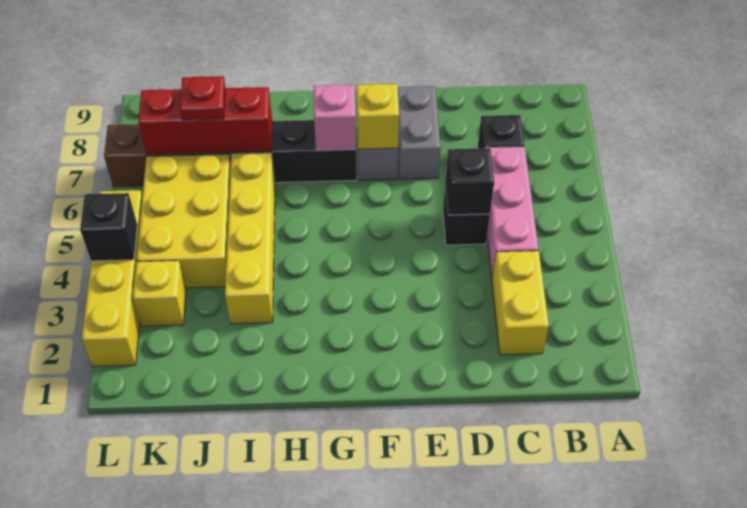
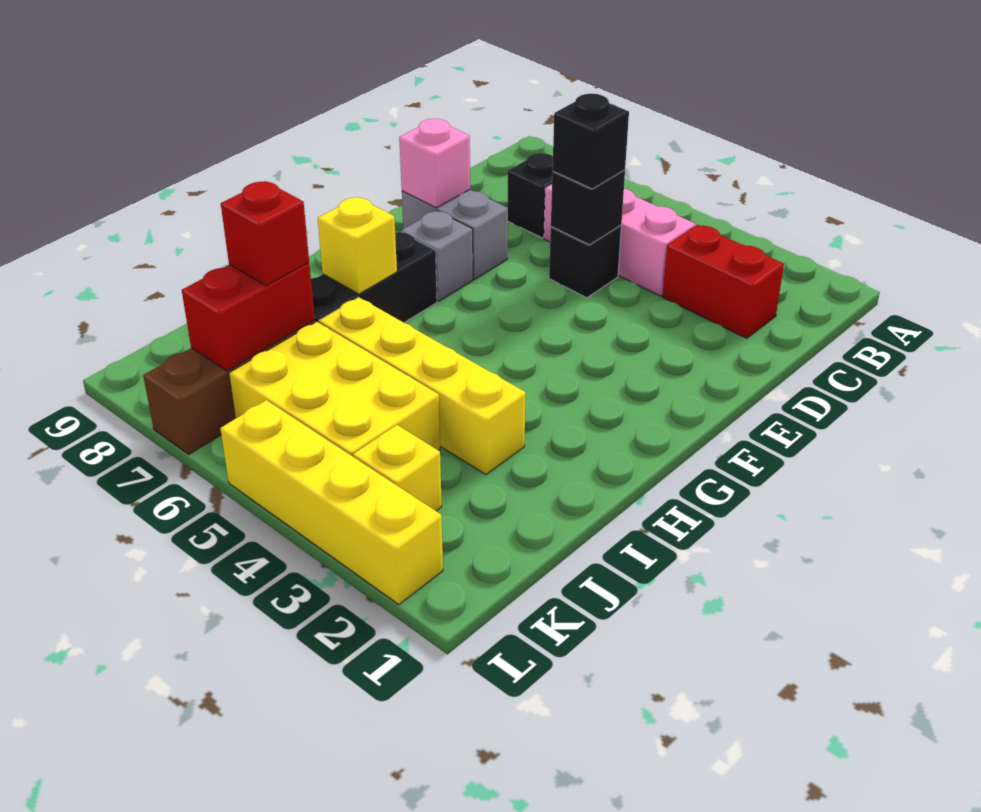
yellow brick C2:C3 level 1 -> red brick C2:C3 level 1
yellow brick F7 level 2 -> yellow brick H7 level 2
pink brick G7 level 2 -> pink brick E8 level 2
red brick I7:K7 level 2 -> red brick J7:K7 level 2
red plate J7 level 3 -> red brick J7 level 3
black brick L4 level 2 -> black brick D5 level 3

